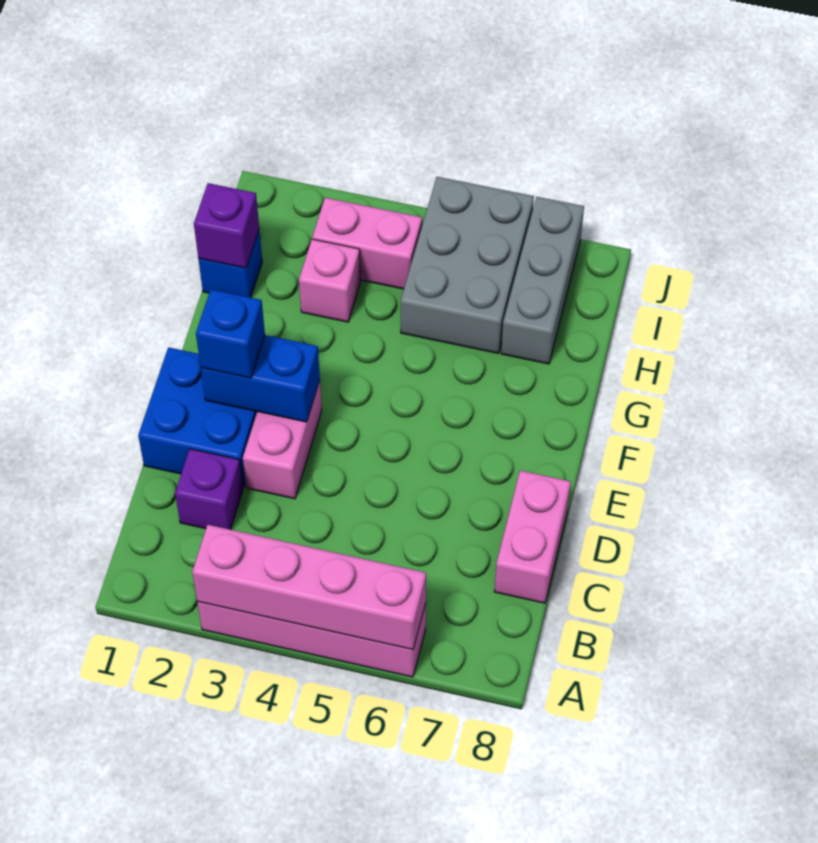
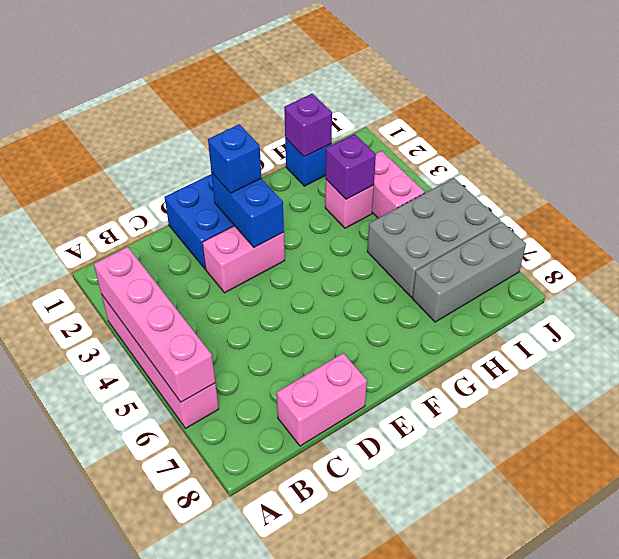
purple brick C2 level 1 -> purple brick H3 level 2

